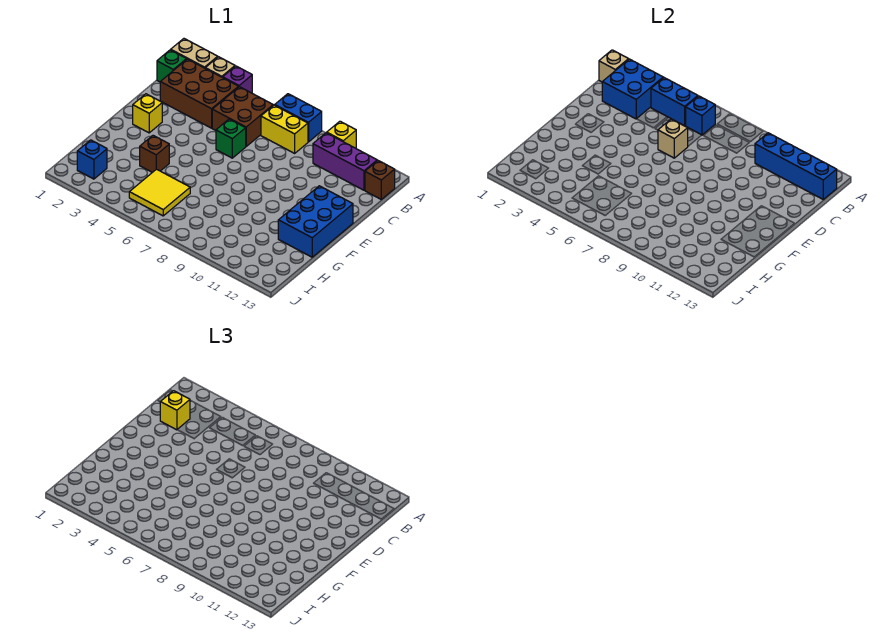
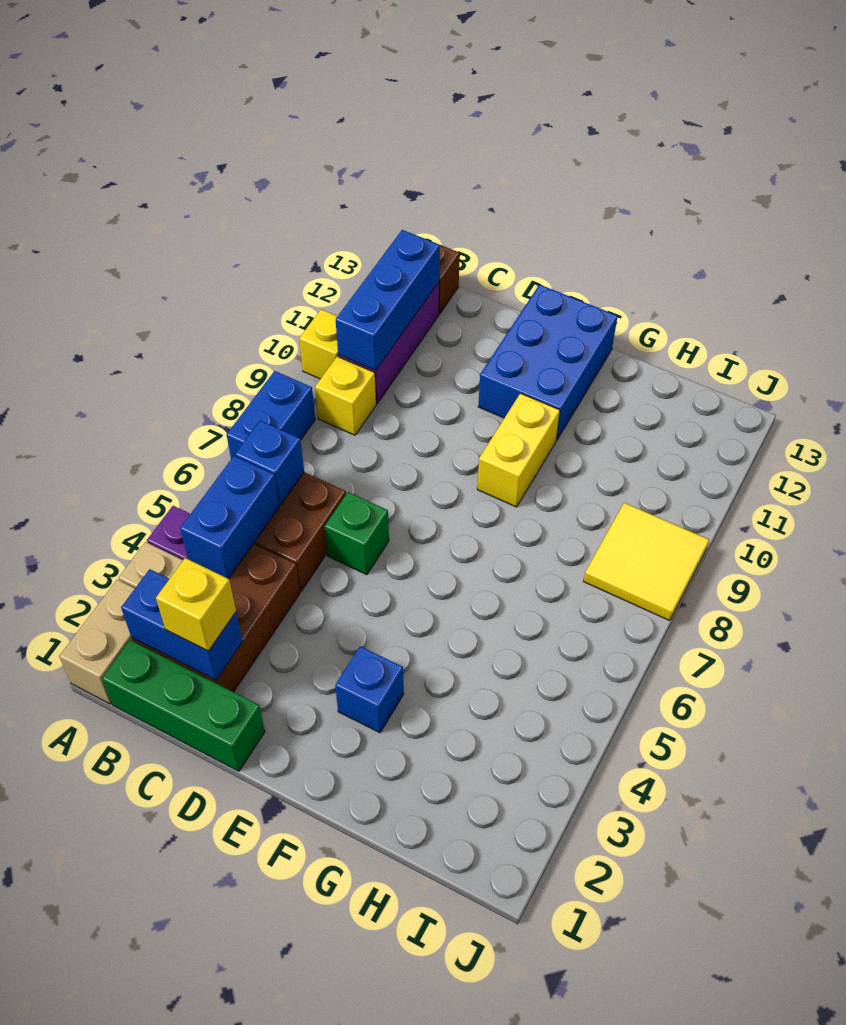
green brick B1 level 1 -> green brick B1:D1 level 1
tan brick B1 level 2 -> none
blue brick B2:C3 level 2 -> blue brick B2:C2 level 2
yellow brick B7:B8 level 1 -> yellow brick F9:F10 level 1
blue brick B10:B13 level 2 -> blue brick B10:B12 level 2
tan brick D6 level 2 -> none
yellow brick E2 level 1 -> yellow brick B9 level 1
blue brick E12:G13 level 1 -> blue brick E11:F13 level 1
brown brick G4 level 1 -> none
yellow tile H5:I6 level 1 -> yellow tile I8:J9 level 1
blue brick I2 level 1 -> blue brick F3 level 1

